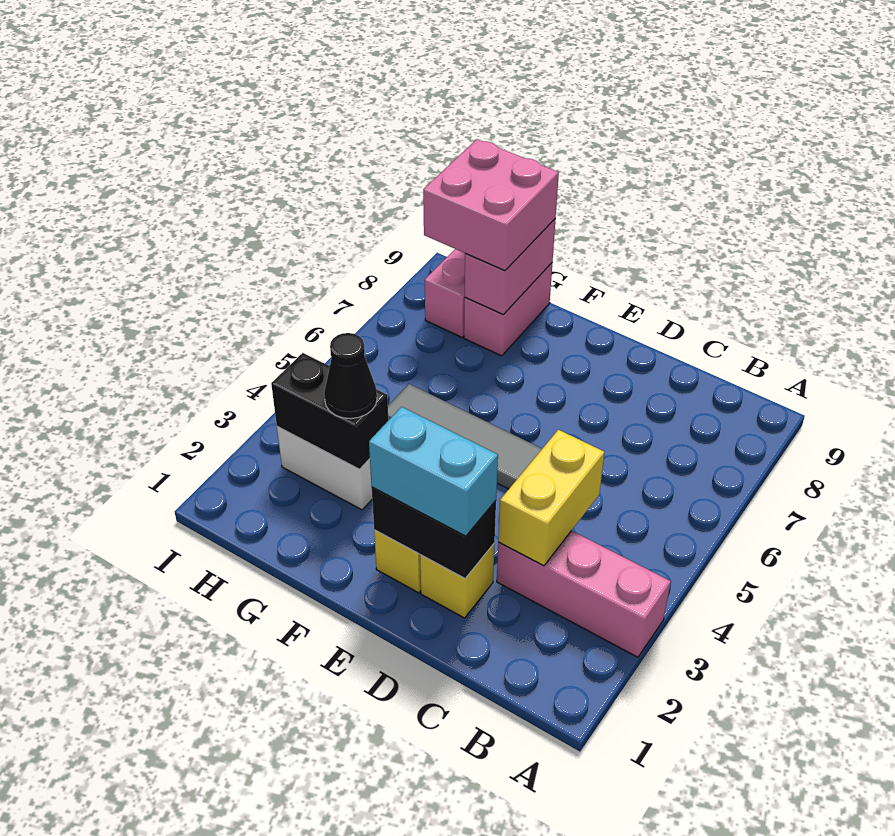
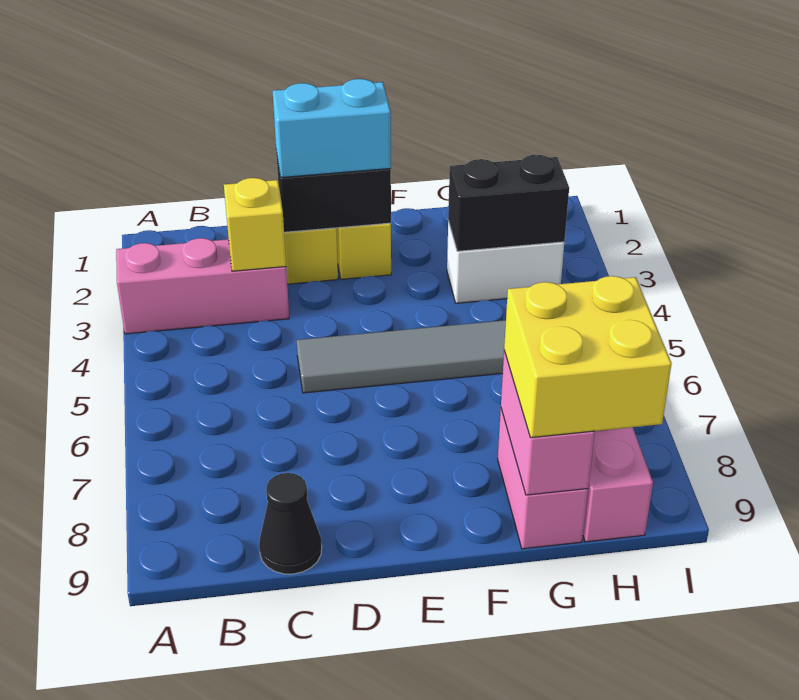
yellow brick C3:C4 level 2 -> yellow brick C3 level 2
black cone G3 level 3 -> black cone C9 level 1
pink brick G8:H9 level 3 -> yellow brick G8:H9 level 3

